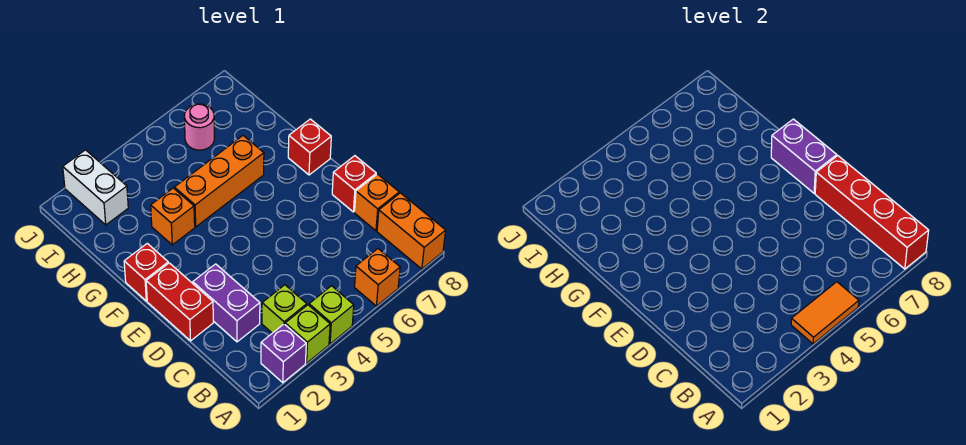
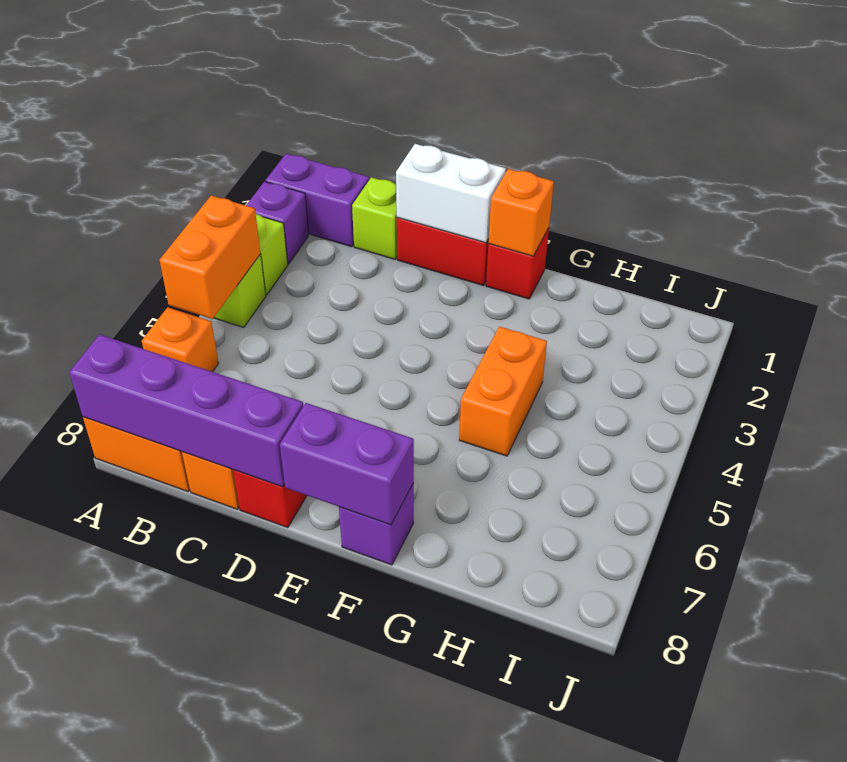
orange tile A4:A5 level 2 -> orange brick A4:A5 level 2
red brick A8:D8 level 2 -> purple brick A8:D8 level 2
lime brick B3 level 1 -> lime brick C1 level 1
purple brick C2:D2 level 1 -> purple brick A1:B1 level 1
red brick F8 level 1 -> purple brick F8 level 1
orange brick G3 level 1 -> orange brick F1 level 2
orange brick G4:G6 level 1 -> orange brick G4:G5 level 1
white brick I2:J2 level 1 -> white brick D1:E1 level 2
pink round brick I6 level 1 -> none

